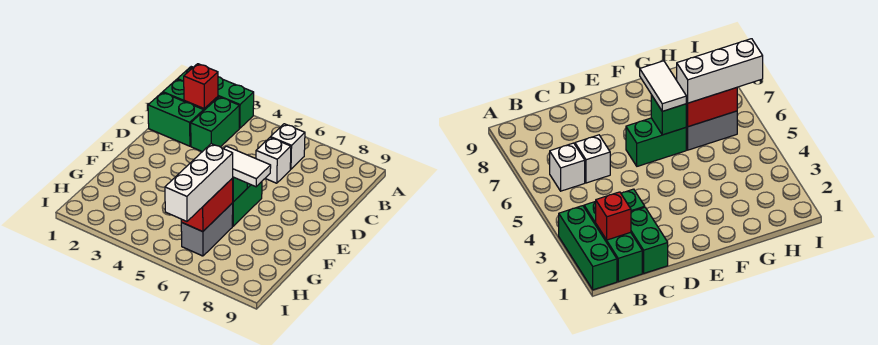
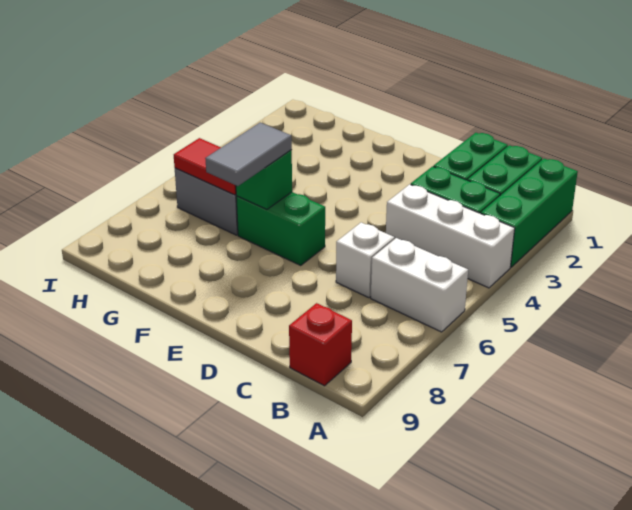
red brick B2 level 2 -> red brick B9 level 1
white brick B6 level 1 -> white brick A6:B6 level 1
white tile F6:F7 level 3 -> grey tile F6:F7 level 3
red brick G6:H6 level 2 -> red tile G6:H6 level 2
white brick G6:I6 level 3 -> white brick A4:C4 level 1

